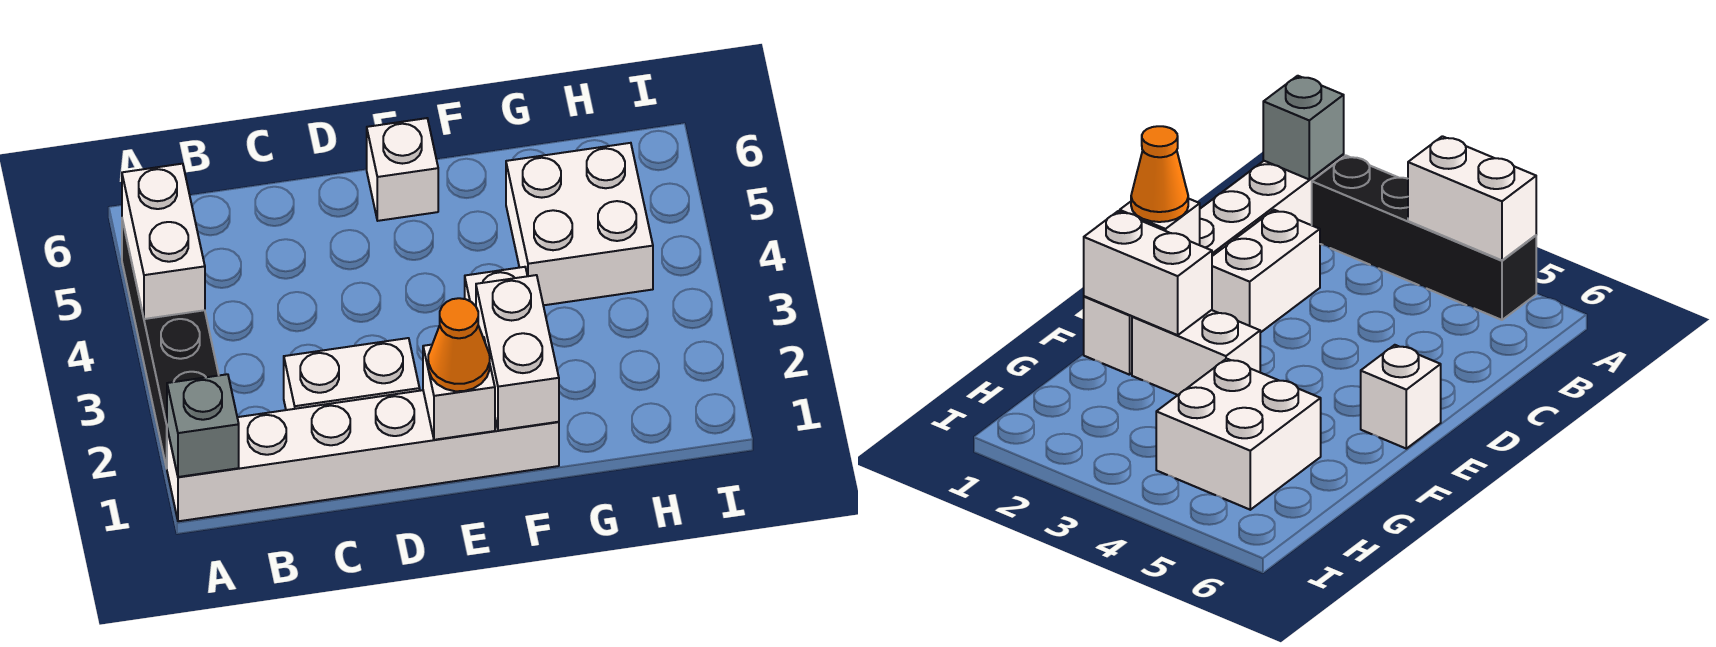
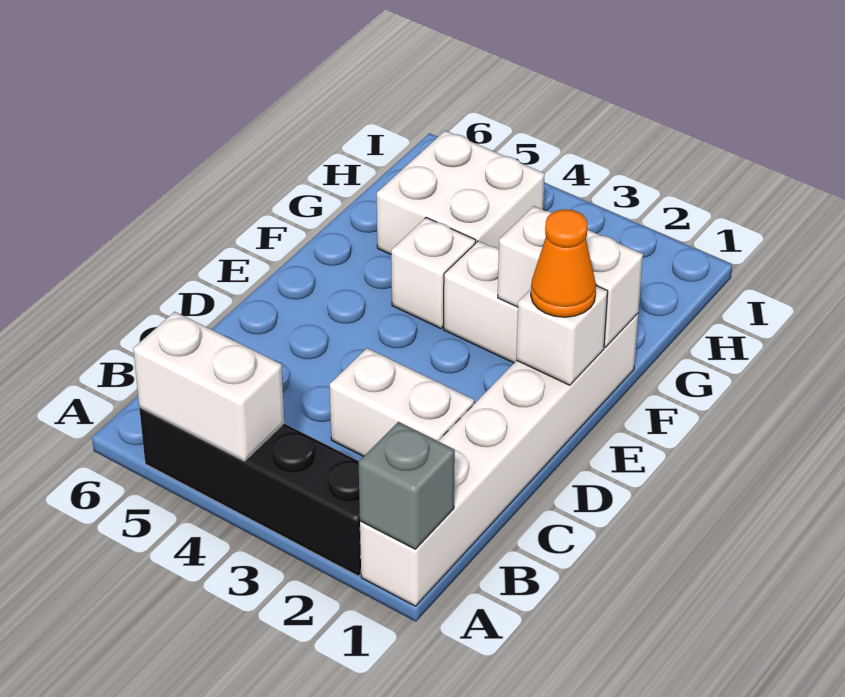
white brick C2:D2 level 1 -> white brick C2:C3 level 1
white brick E6 level 1 -> white brick F4 level 1

